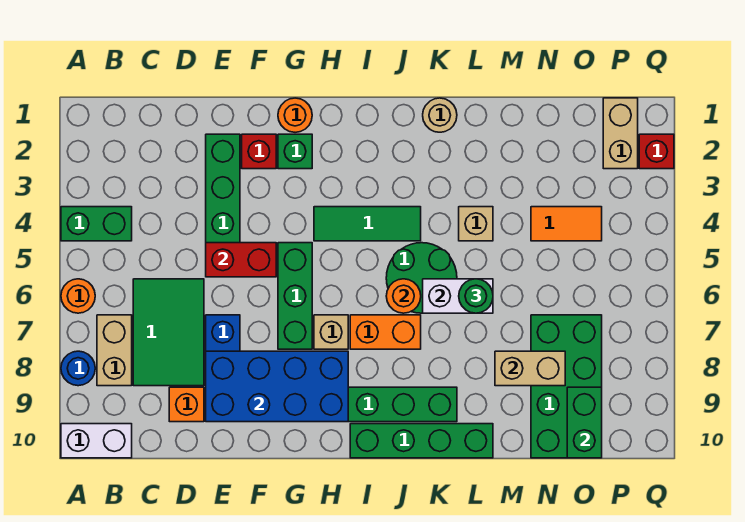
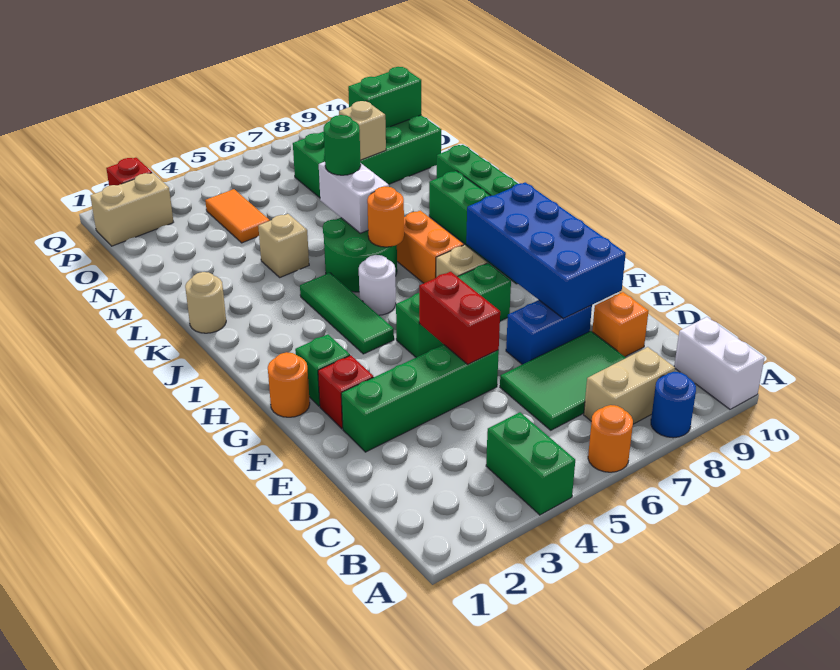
none -> white round brick I5 level 1
tan brick M8:N8 level 2 -> tan brick N8 level 2

